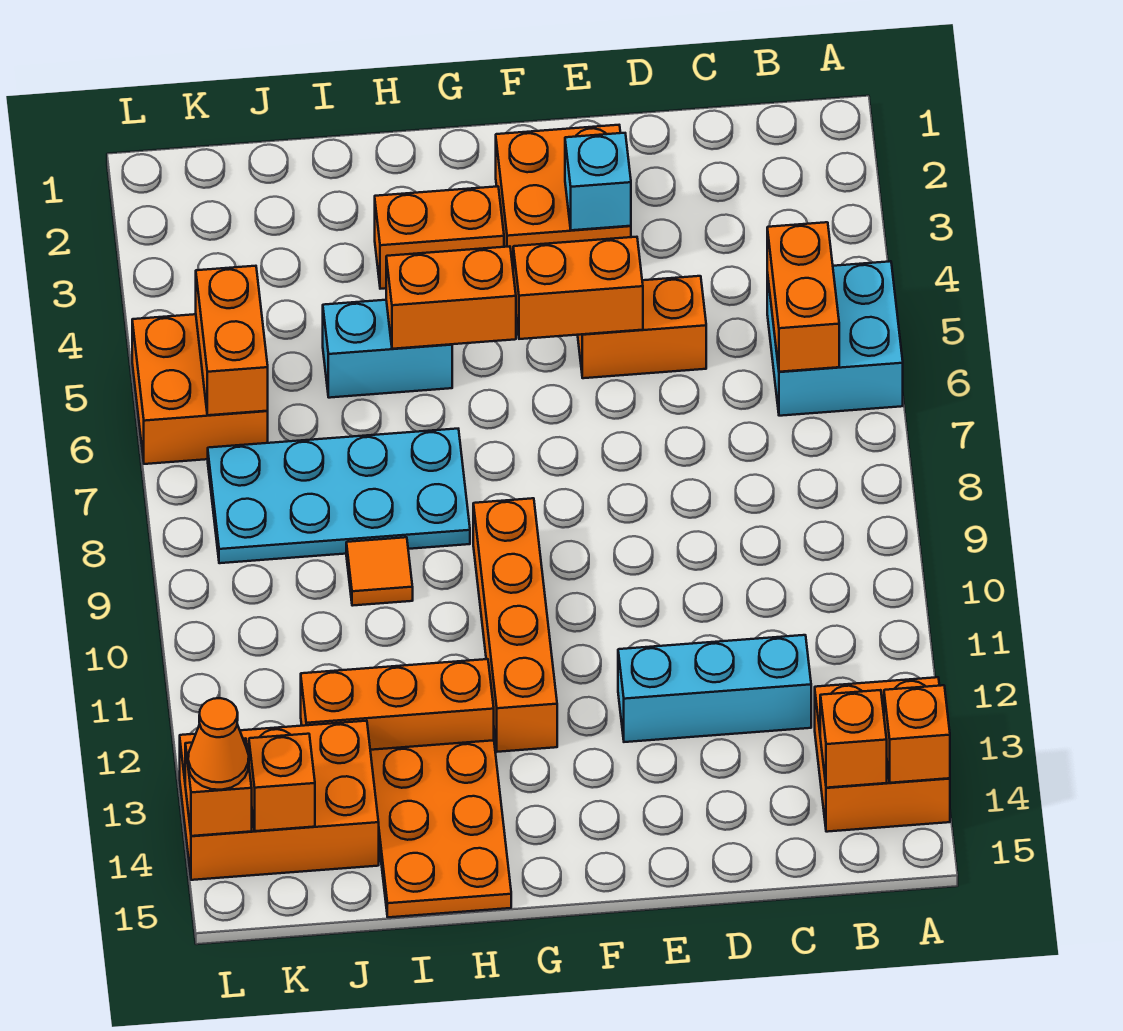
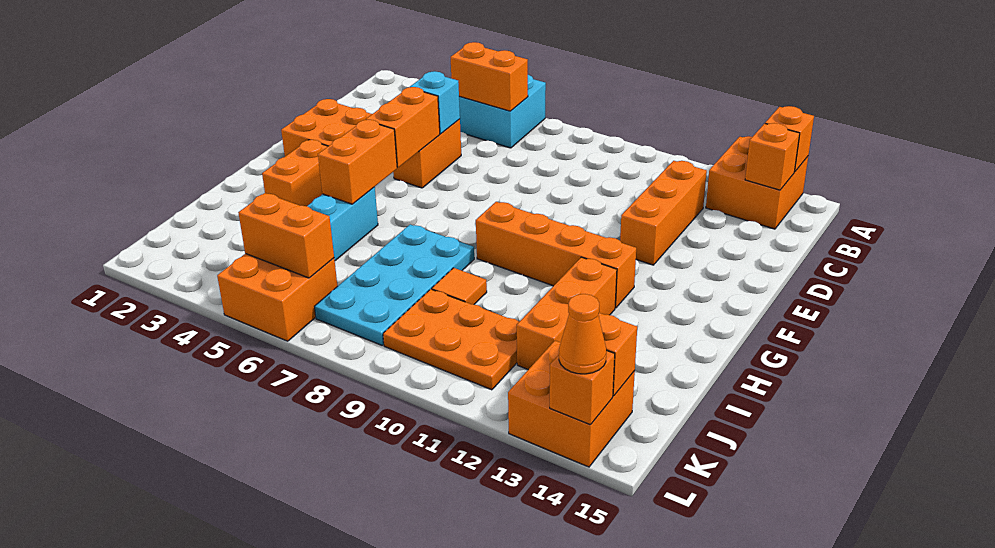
cyan brick C12:E12 level 1 -> orange brick C12:E12 level 1
cyan brick E3 level 2 -> cyan brick D5 level 2
orange plate H13:I15 level 1 -> orange plate J9:K11 level 1
orange brick J13:L14 level 1 -> orange brick K13:L14 level 1

